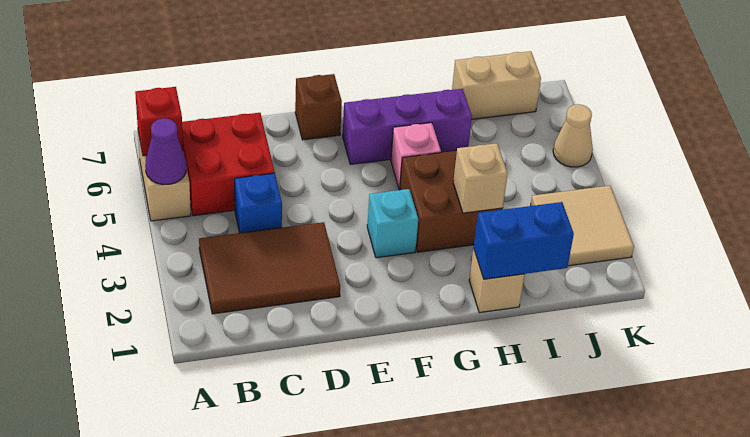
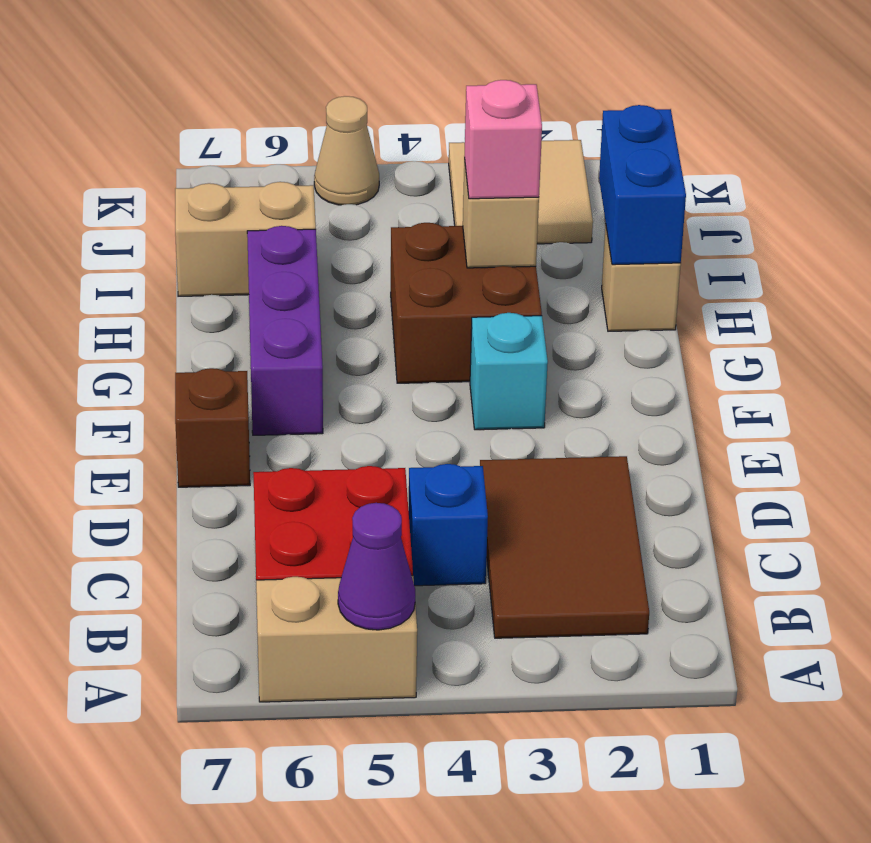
red brick A6 level 2 -> none
pink brick G5 level 1 -> pink brick H3 level 3
tan brick I7:J7 level 1 -> tan brick I6:I7 level 1

